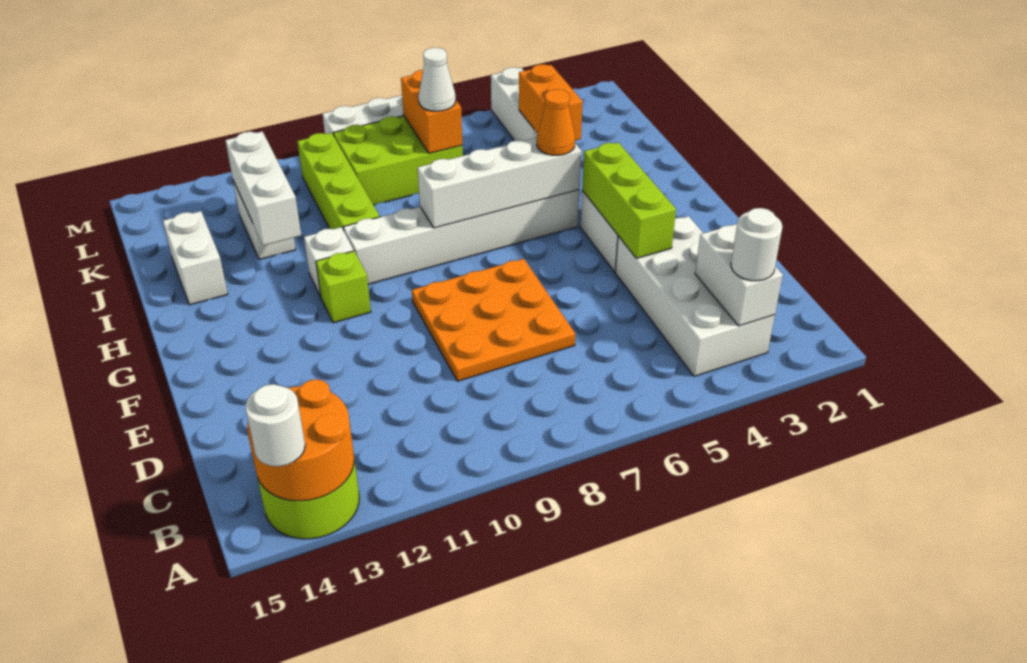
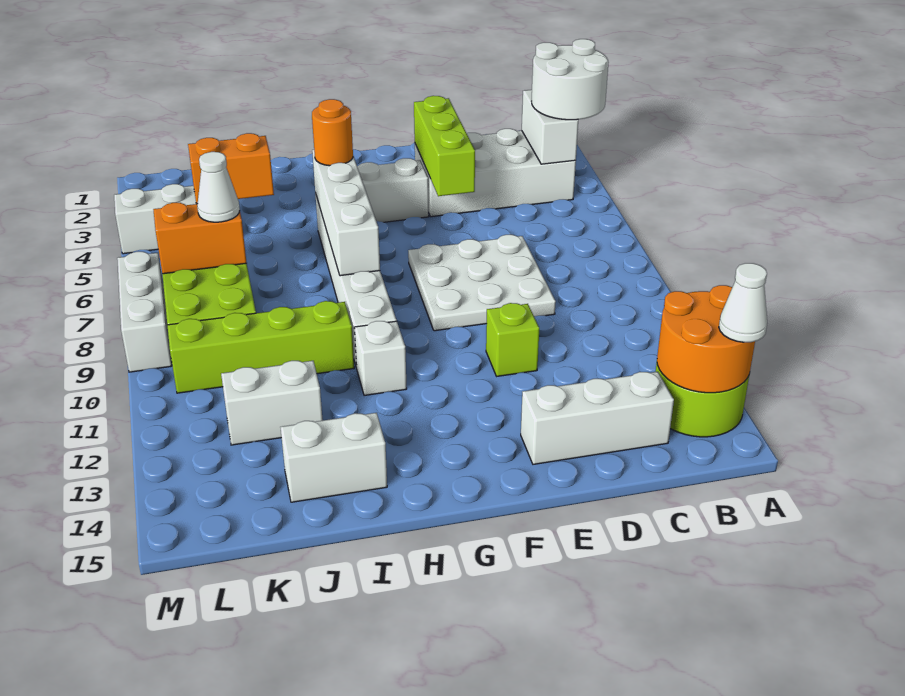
white round brick A14 level 3 -> white cone A14 level 3
white brick B3:C3 level 2 -> white brick B3:B4 level 2
white round brick B3 level 3 -> white round brick A3:B4 level 3
orange plate D7:F9 level 1 -> white plate D7:F9 level 1
lime brick E4:G4 level 2 -> lime brick E3:E5 level 2
lime brick G11 level 1 -> lime brick E11 level 1
orange cone H5 level 3 -> orange round brick H5 level 3
white brick I12:K12 level 2 -> white brick C14:E14 level 1

